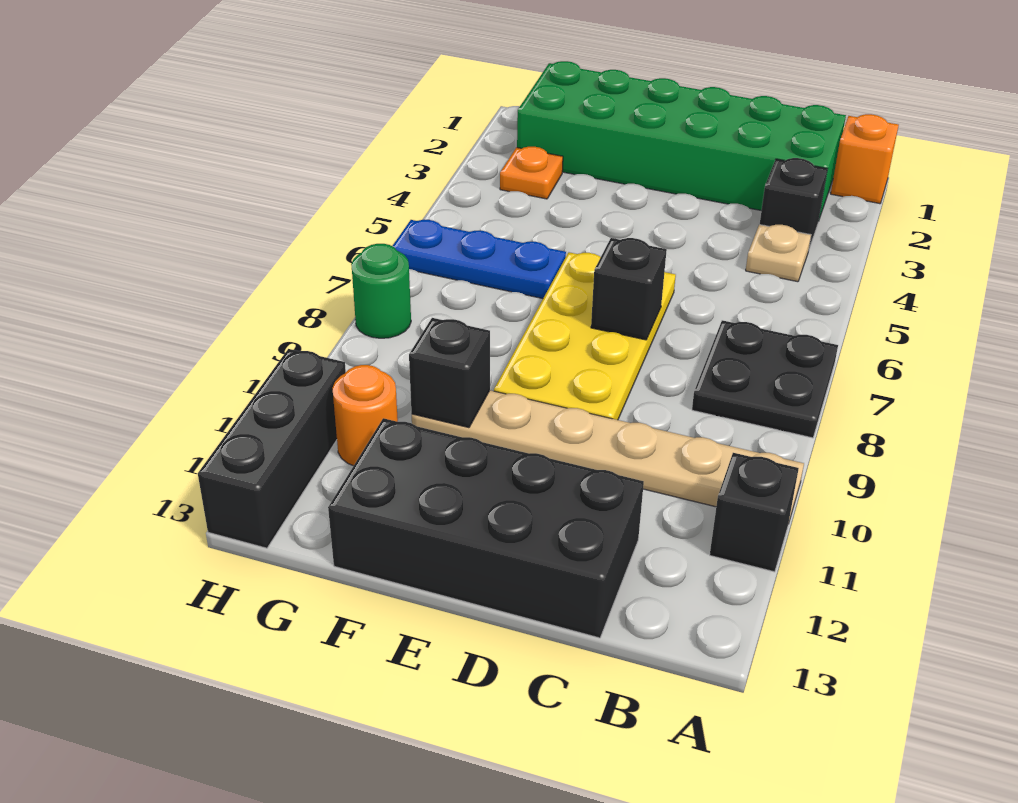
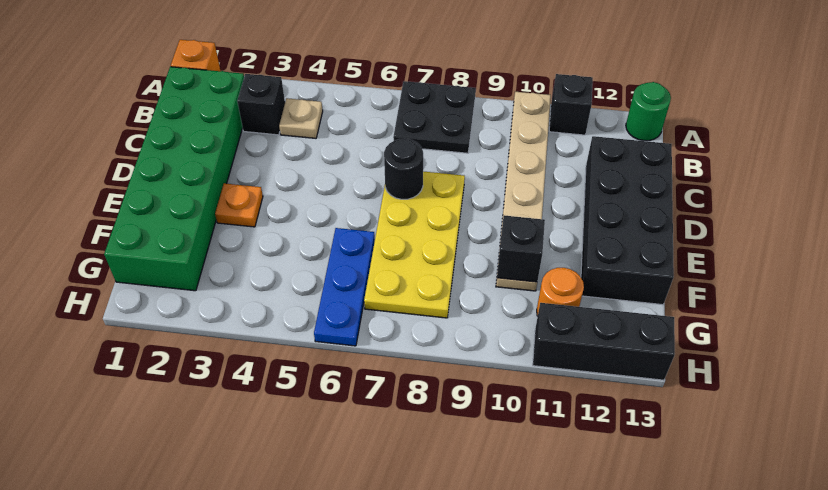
yellow plate D6:E9 level 1 -> yellow plate D7:G8 level 1
black brick D7 level 2 -> black round brick D7 level 2
orange plate G3 level 1 -> orange plate E3 level 1
green round brick H8 level 1 -> green round brick A13 level 1

